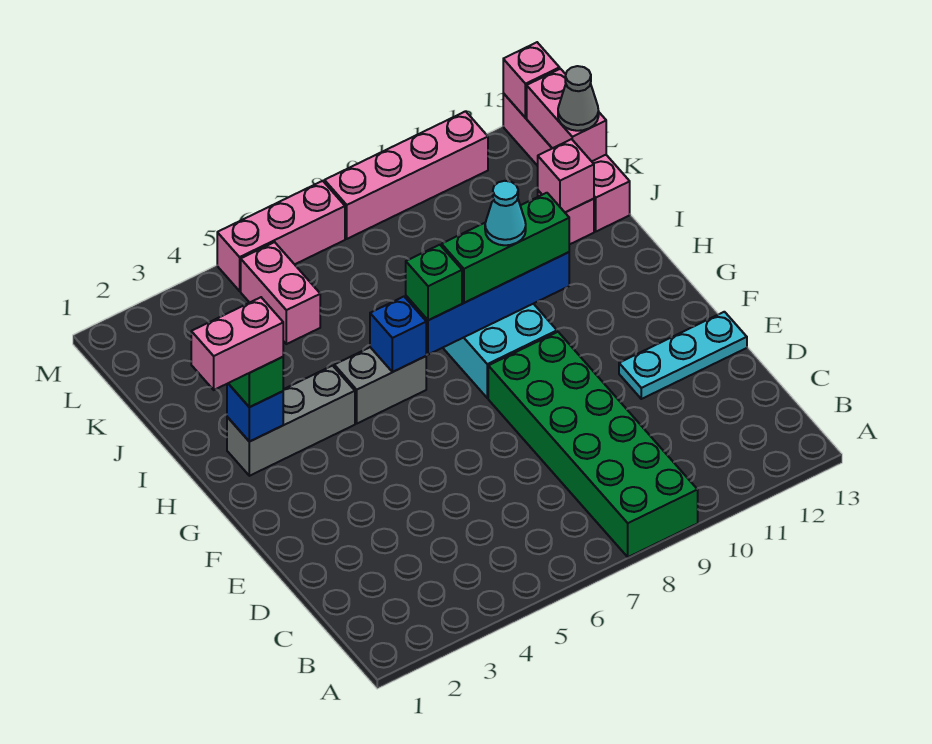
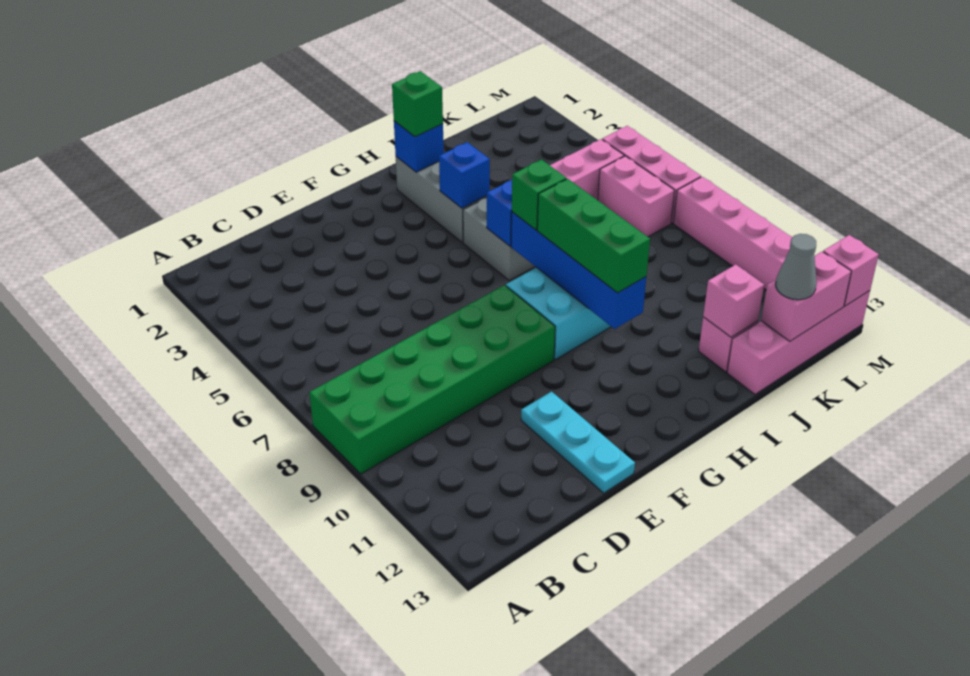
pink brick H1:H2 level 4 -> pink brick L6:L7 level 1
none -> blue brick H4 level 2
cyan cone H9 level 4 -> none

